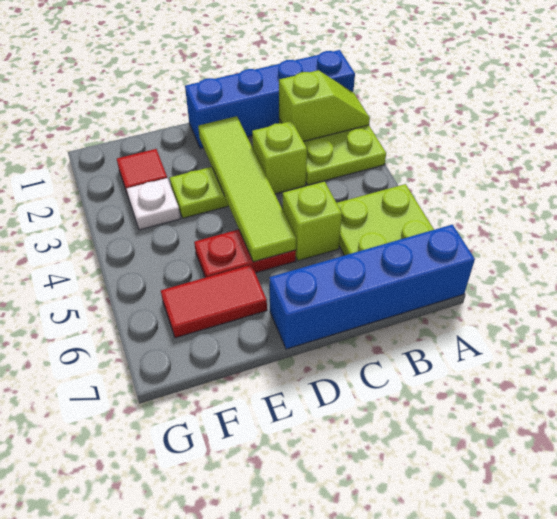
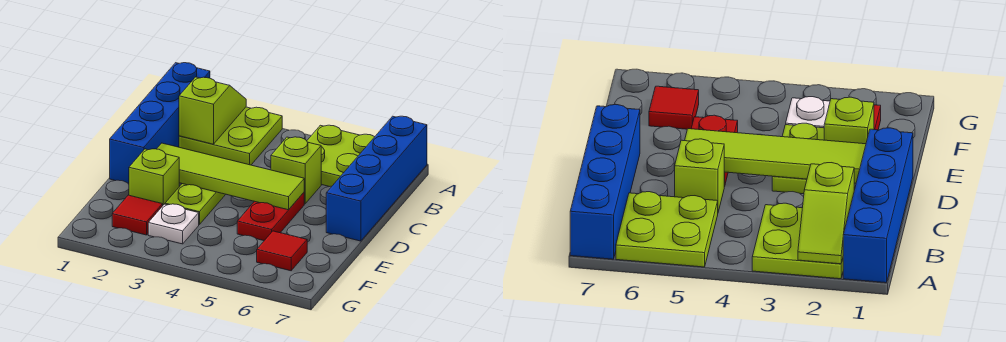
lime brick C3 level 1 -> lime brick E2 level 1
red tile E6:F6 level 1 -> red tile F6 level 1

